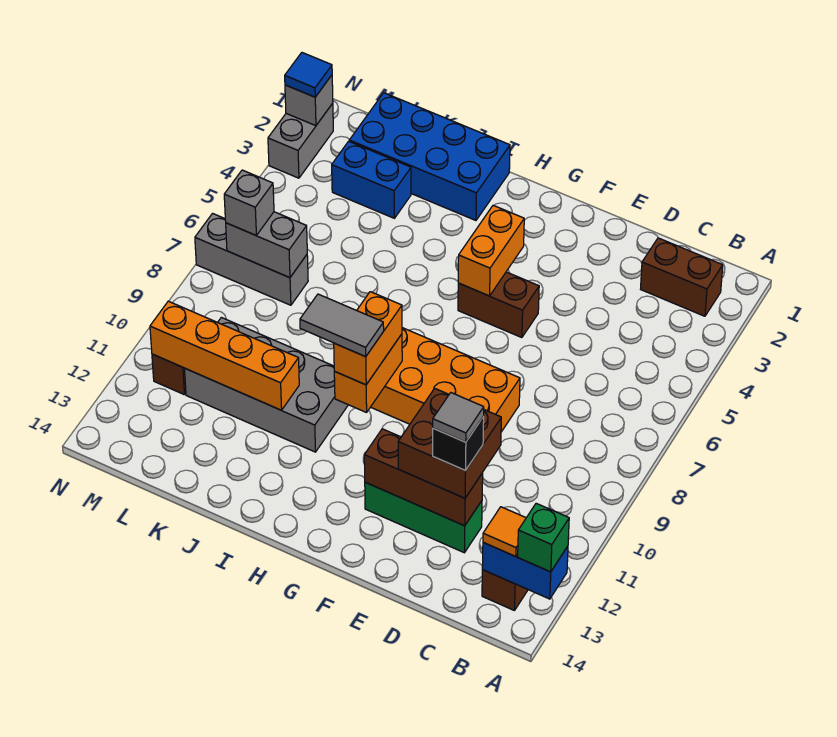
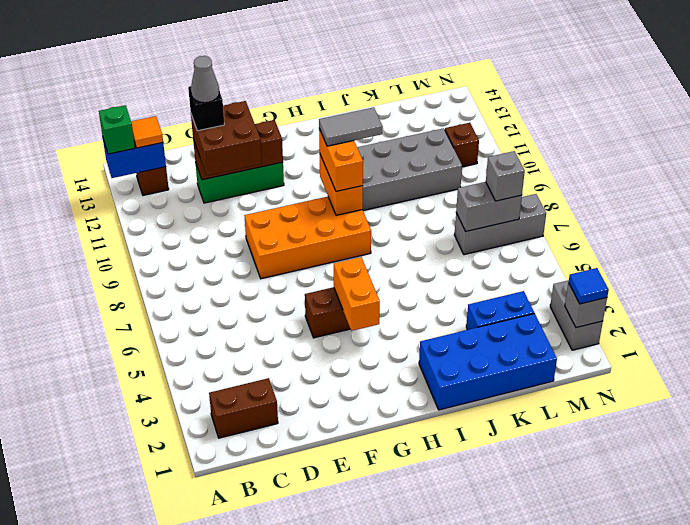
grey tile D12 level 5 -> grey cone D12 level 5
orange brick J11:M11 level 2 -> none

